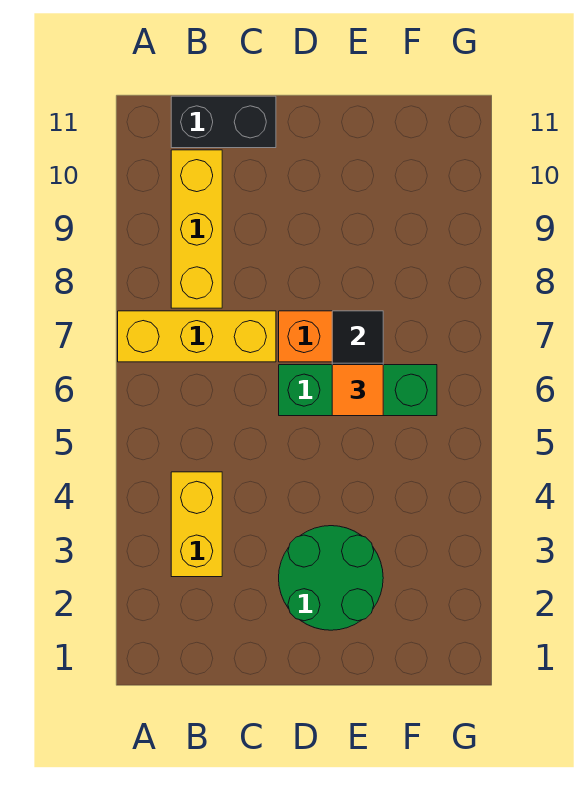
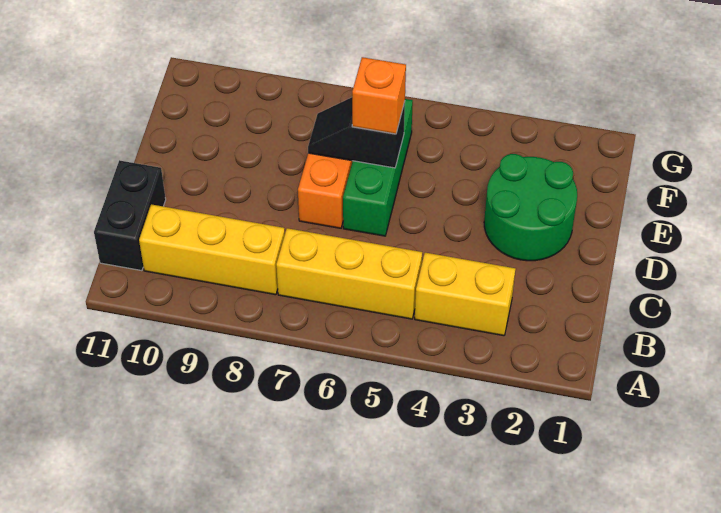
yellow brick A7:C7 level 1 -> yellow brick B5:B7 level 1
orange tile E6 level 3 -> orange brick E6 level 3

